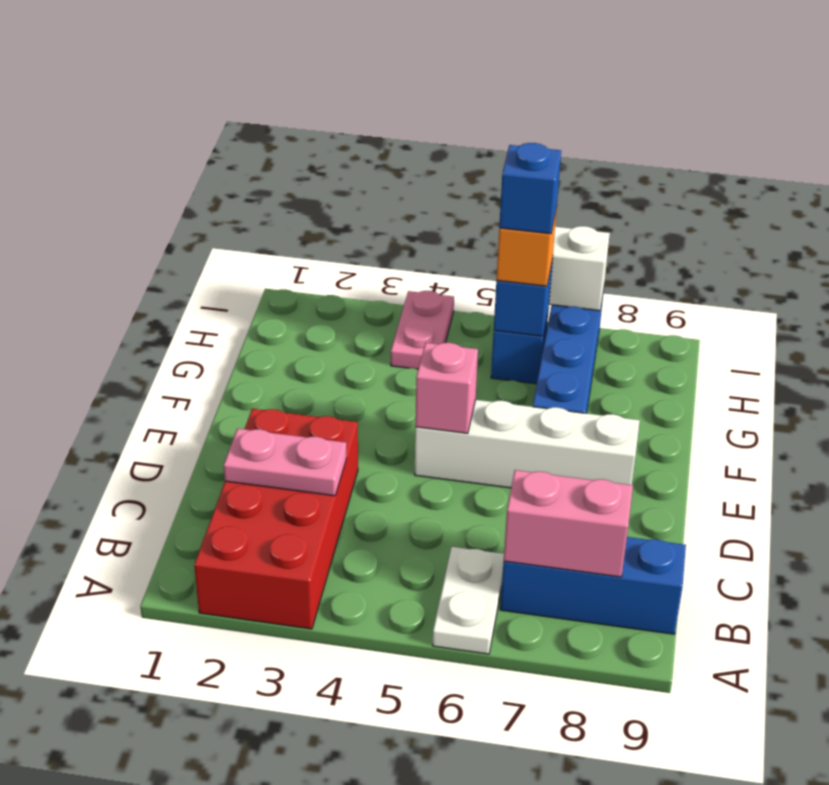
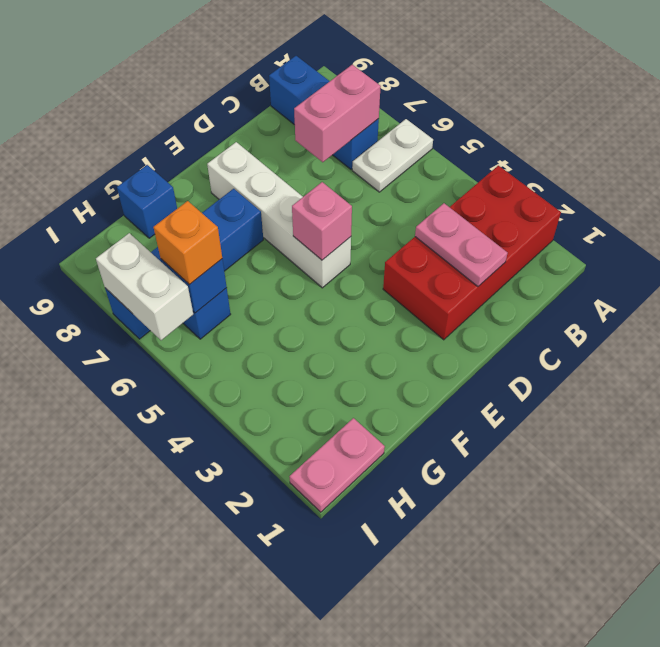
pink brick B7:B8 level 2 -> pink brick B7:C7 level 2
pink plate H4:I4 level 1 -> pink plate H1:I1 level 1
blue brick H6 level 4 -> blue brick G9 level 1

